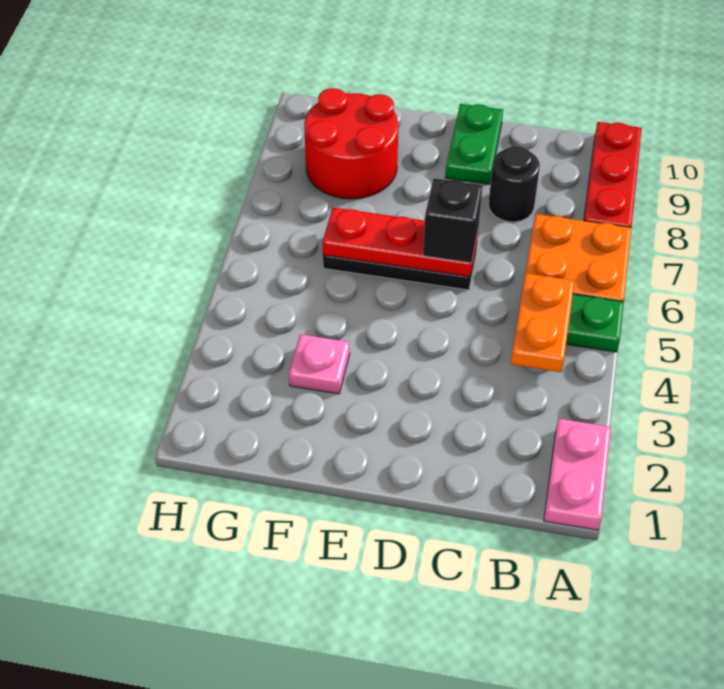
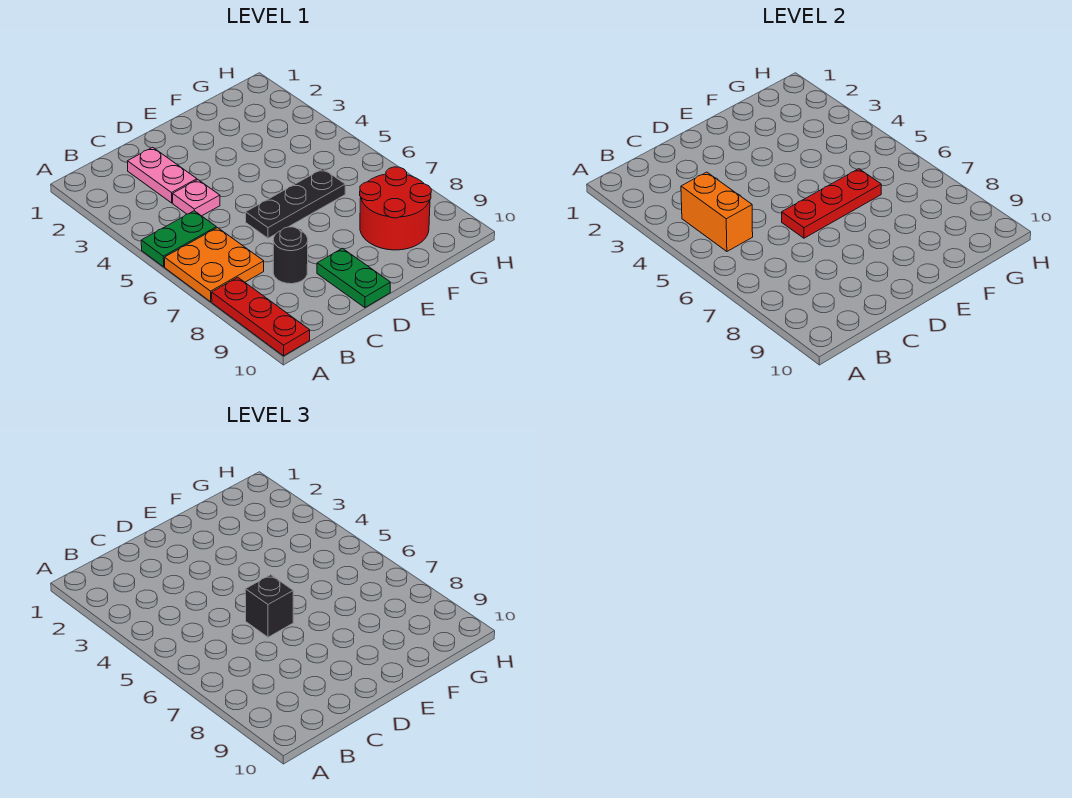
pink plate A1:A2 level 1 -> pink plate C2:C3 level 1
orange plate B4:B5 level 2 -> orange brick B4:B5 level 2
pink plate F3 level 1 -> pink plate C4 level 1

